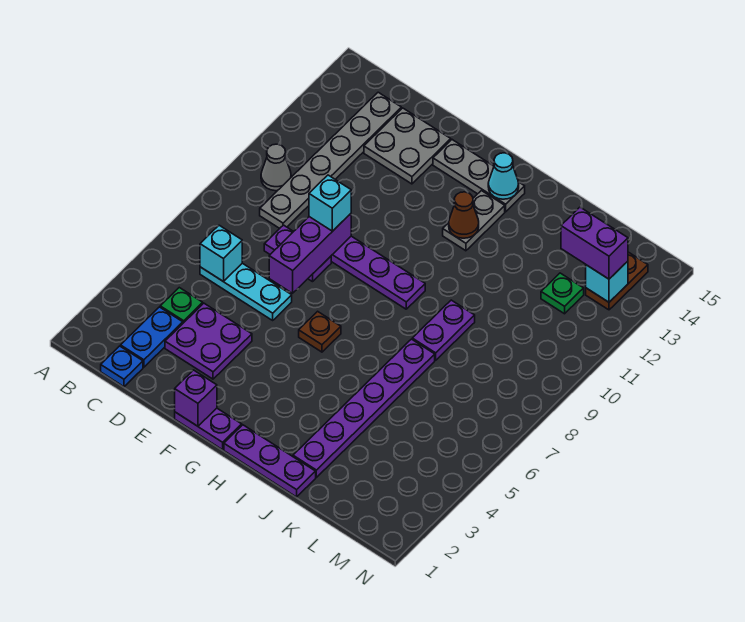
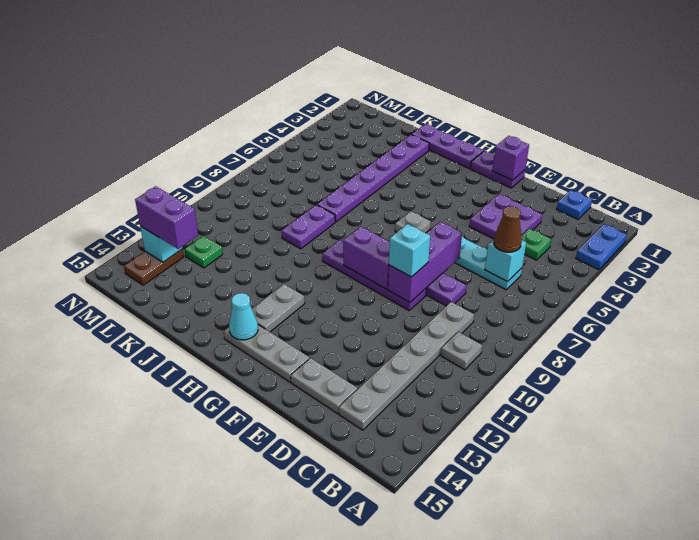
grey cone B10 level 1 -> grey plate B10 level 1
blue plate C2:C3 level 1 -> blue plate A2:A3 level 1
grey plate D13:E14 level 1 -> grey plate D14:E14 level 1
none -> purple brick F9:G9 level 2
brown plate G6 level 1 -> grey plate G6 level 1
brown cone H12 level 2 -> brown cone C6 level 3

